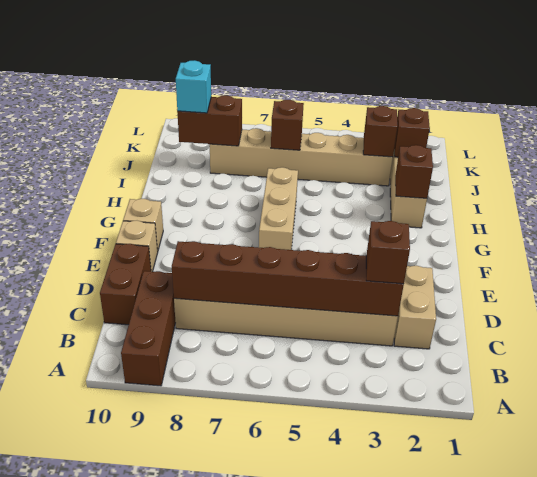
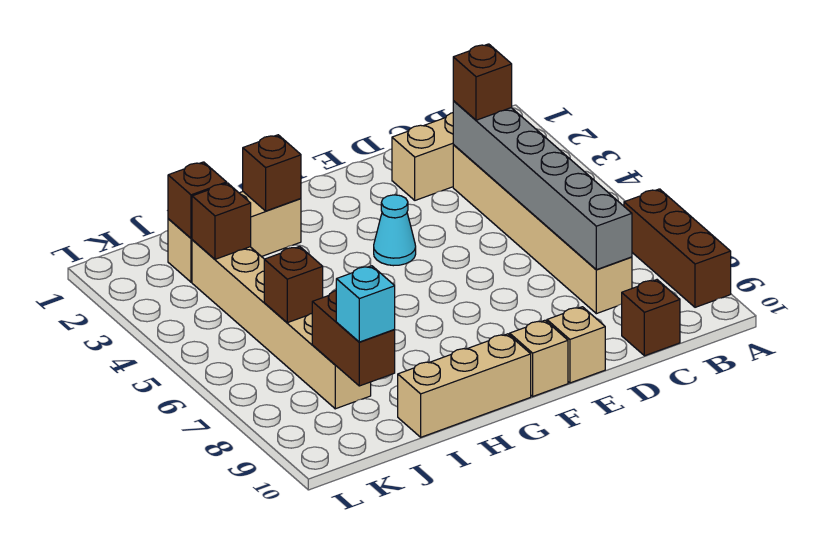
brown brick A9:C9 level 1 -> brown brick A7:A9 level 1
brown brick C3:C8 level 2 -> grey brick C3:C8 level 2
brown brick C10:D10 level 1 -> brown brick C10 level 1
none -> cyan cone F4 level 1
tan brick F6:H6 level 1 -> tan brick G10:I10 level 1

